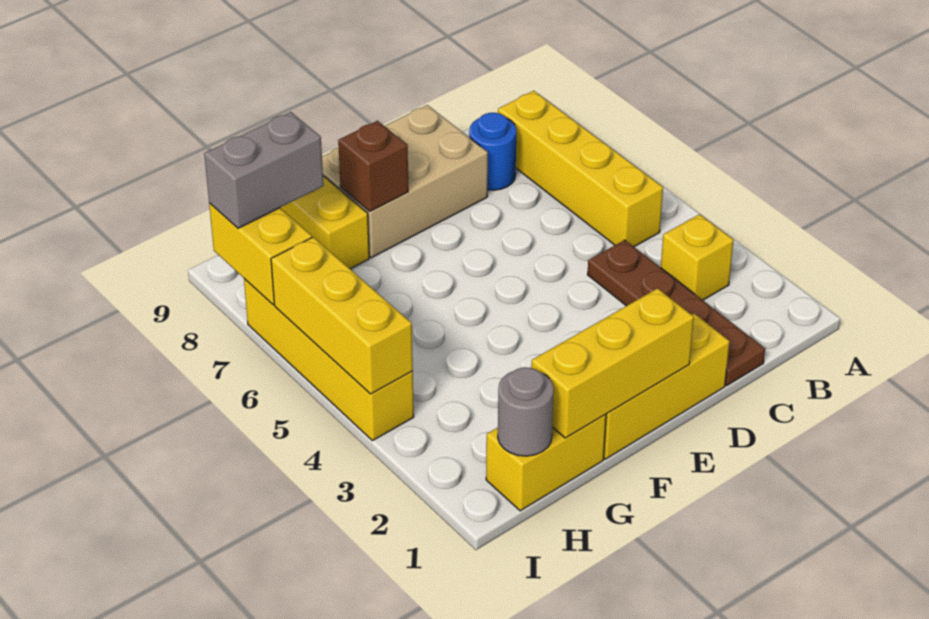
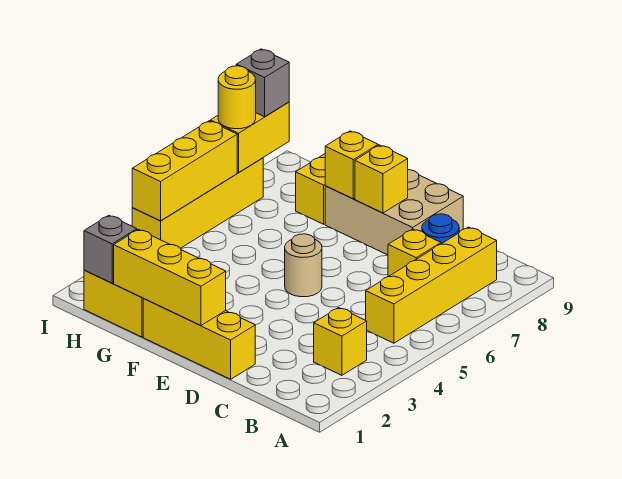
brown plate C1:C4 level 1 -> none
none -> yellow brick C7 level 1
none -> tan round brick E5 level 1
none -> yellow brick E8 level 2
brown brick F8 level 2 -> yellow brick F8 level 2
grey round brick H1 level 2 -> grey brick H1 level 2
grey brick H8:I8 level 3 -> grey brick I8 level 3
none -> yellow round brick I7 level 3

